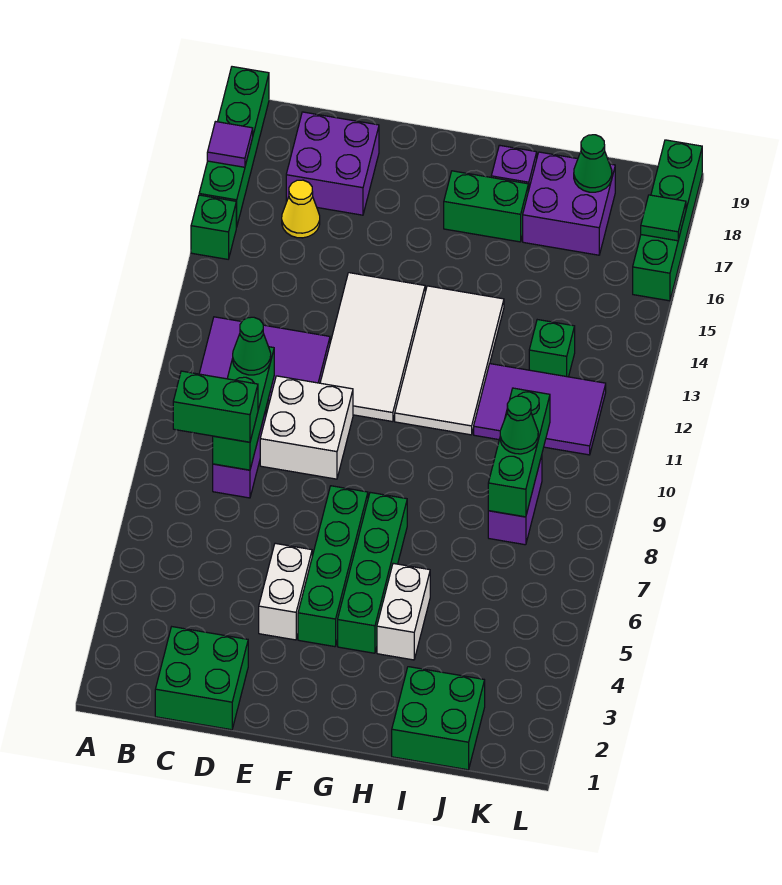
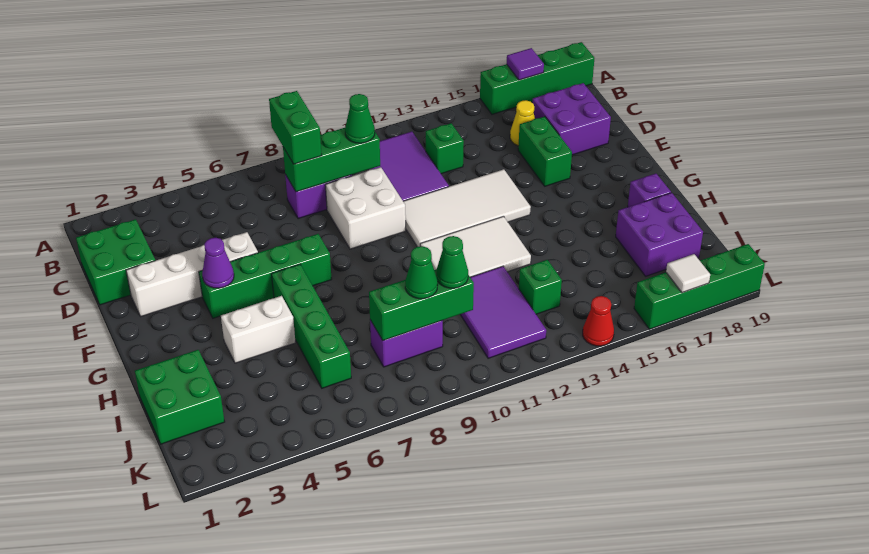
green brick A15 level 1 -> green brick C13 level 1
white brick E4:E5 level 1 -> white brick E2:E5 level 1
none -> purple cone F4 level 2
green brick G4:G7 level 1 -> green brick G6:J6 level 1
white tile G11:H14 level 1 -> white tile G11:H13 level 1
green brick G17:H17 level 1 -> green brick D16:E16 level 1
green cone J18 level 2 -> green cone J10 level 3
none -> red cone L14 level 1
green tile L17 level 2 -> white tile L17 level 2

